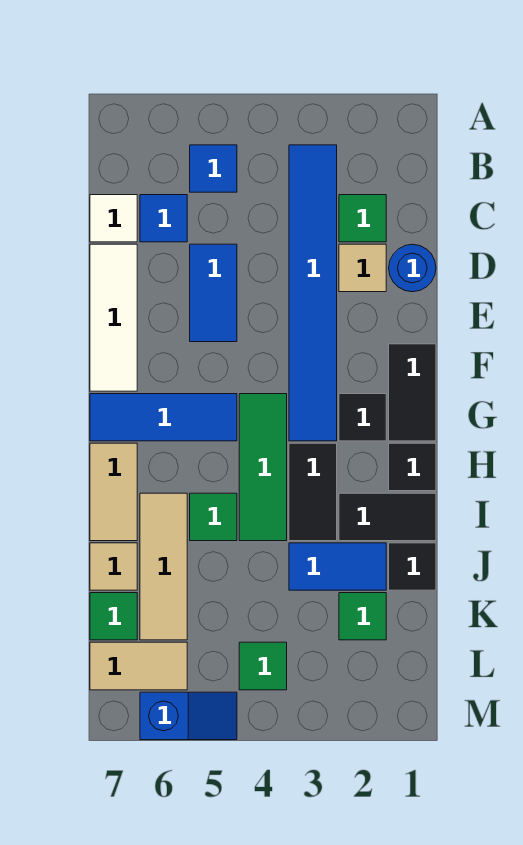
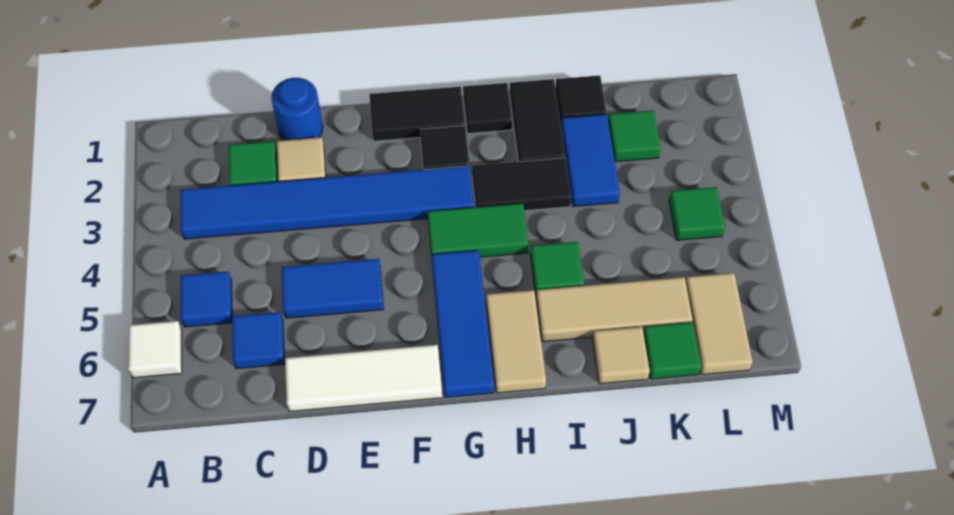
white tile C7 level 1 -> white tile A6 level 1
green tile G4:I4 level 1 -> green tile G4:H4 level 1
tan tile H7:I7 level 1 -> tan tile H6:H7 level 1
blue slope M5:M6 level 1 top 6 -> none

